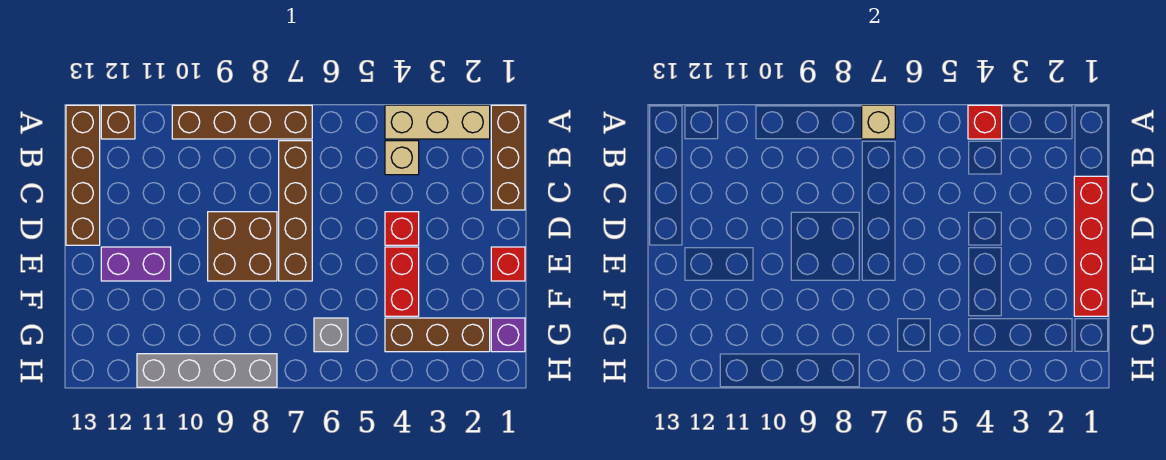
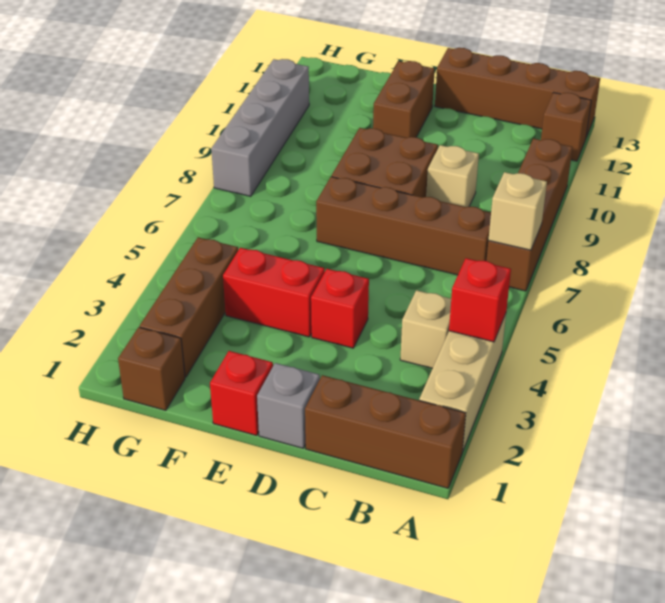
red brick C1:F1 level 2 -> none
none -> tan brick C9 level 1
purple brick E11:E12 level 1 -> brown brick E11:E12 level 1
purple brick G1 level 1 -> brown brick G1 level 1
grey brick G6 level 1 -> grey brick D1 level 1

